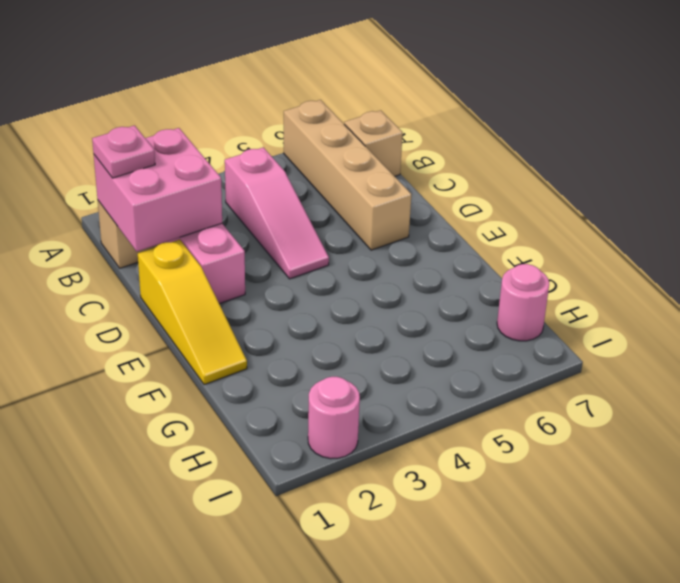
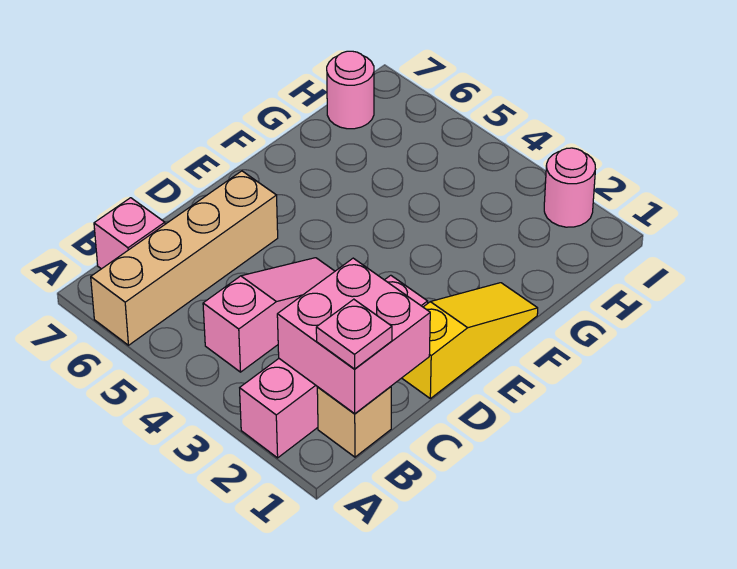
tan brick B7 level 1 -> pink brick B7 level 1

